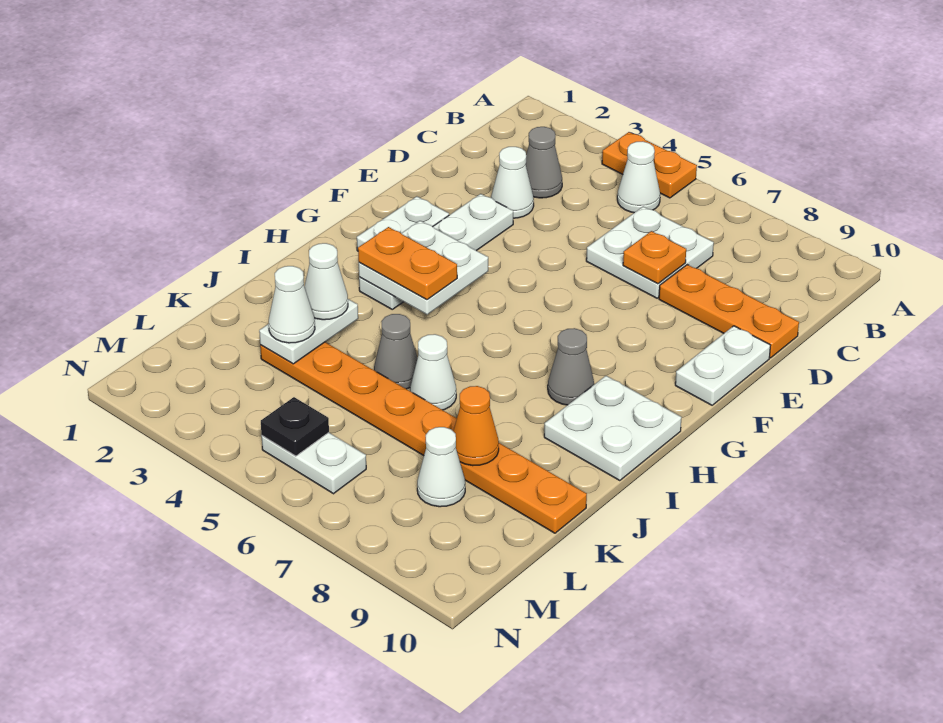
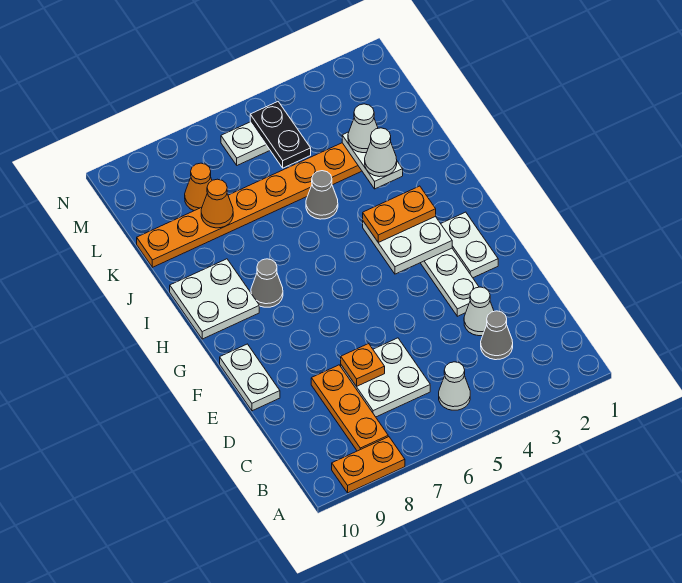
orange plate A4:A5 level 1 -> orange plate A8:A9 level 1
orange plate D8:D10 level 1 -> orange plate B8:D8 level 1
white cone J6 level 1 -> none
white cone L8 level 1 -> orange cone L8 level 1
black plate M5 level 2 -> black plate L5:M5 level 2

